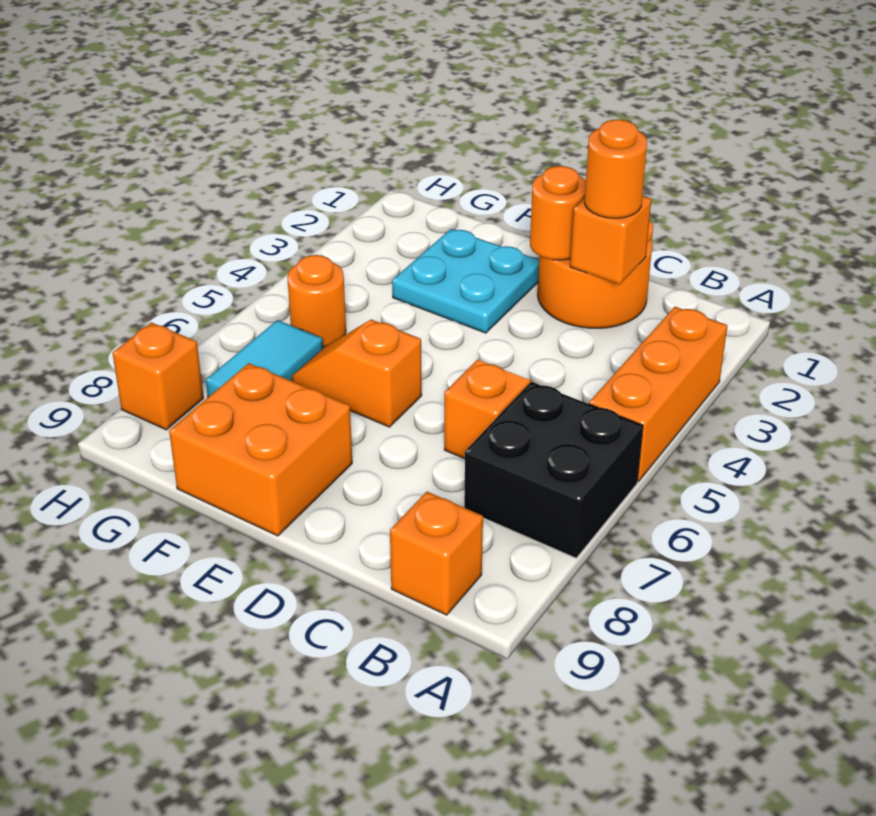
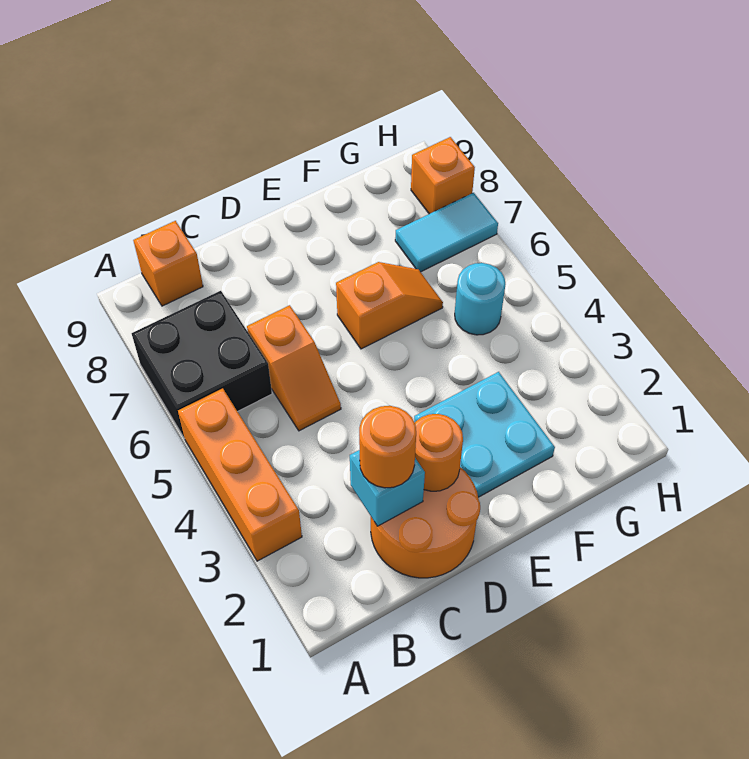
orange brick C2 level 2 -> cyan brick C2 level 2
orange brick E8:F9 level 1 -> none
orange round brick G5 level 1 -> cyan round brick G5 level 1
cyan tile G6:G7 level 1 -> cyan tile G7:H7 level 1

